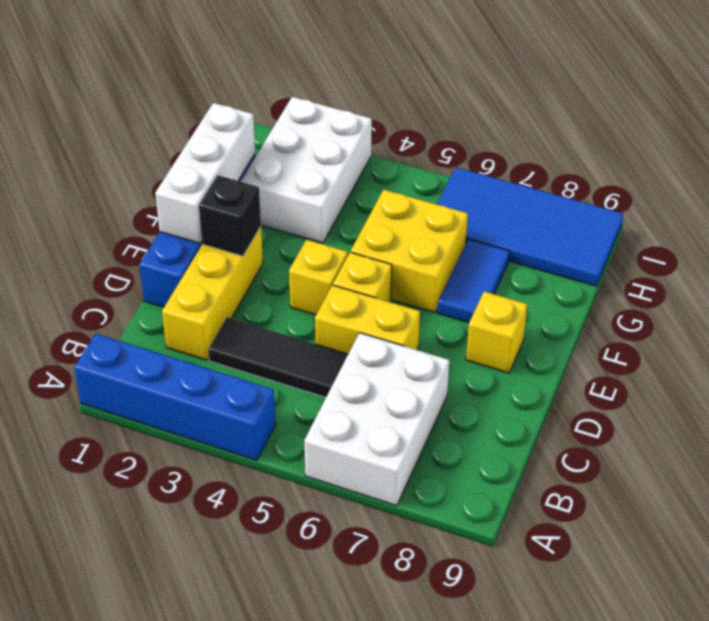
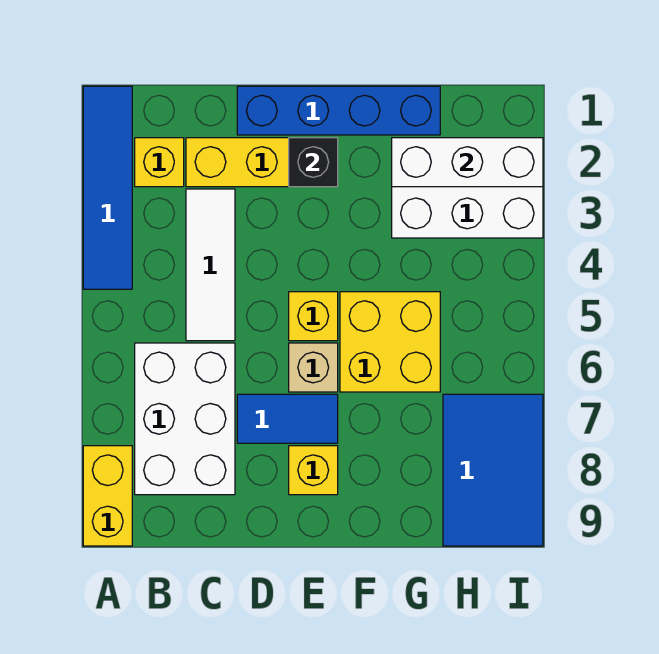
blue brick A1:A4 level 1 -> blue tile A1:A4 level 1
white brick A6:C7 level 1 -> white brick B6:C8 level 1
black tile C3:C5 level 1 -> white tile C3:C5 level 1
yellow brick D5:D6 level 1 -> yellow brick A8:A9 level 1
white brick E1:G1 level 2 -> white brick G2:I2 level 2
yellow brick E4 level 1 -> yellow brick B2 level 1
none -> tan brick E6 level 1
blue tile F7:G7 level 1 -> blue tile D7:E7 level 1
blue tile H6:I9 level 1 -> blue tile H7:I9 level 1

